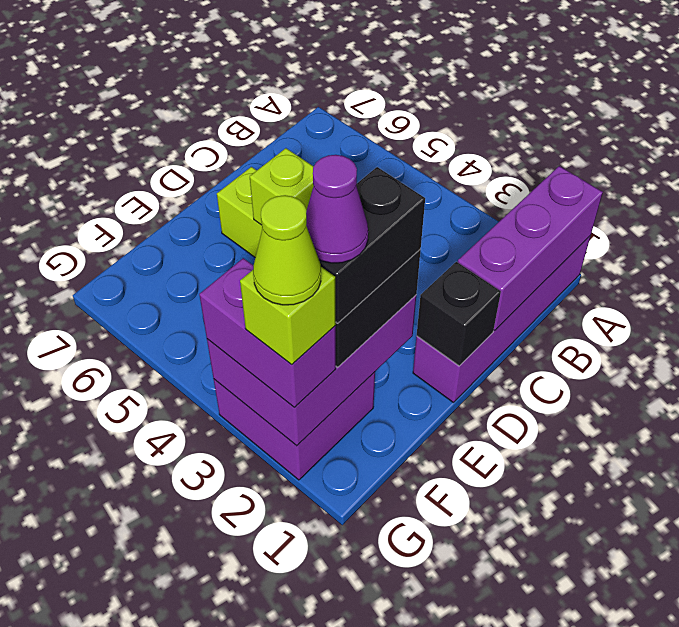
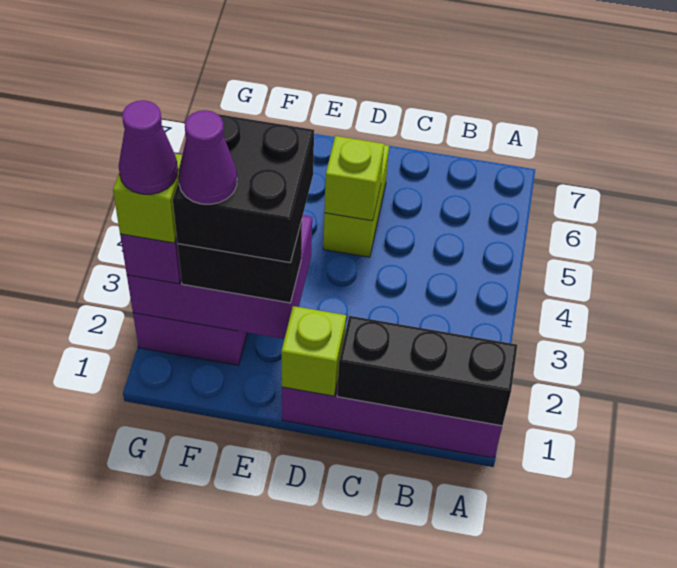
purple brick A1:C1 level 2 -> black brick A1:C1 level 2
black brick D1 level 2 -> lime brick D1 level 2
black brick E2:F2 level 4 -> black brick E2:F3 level 4
lime cone G2 level 5 -> purple cone G2 level 5

